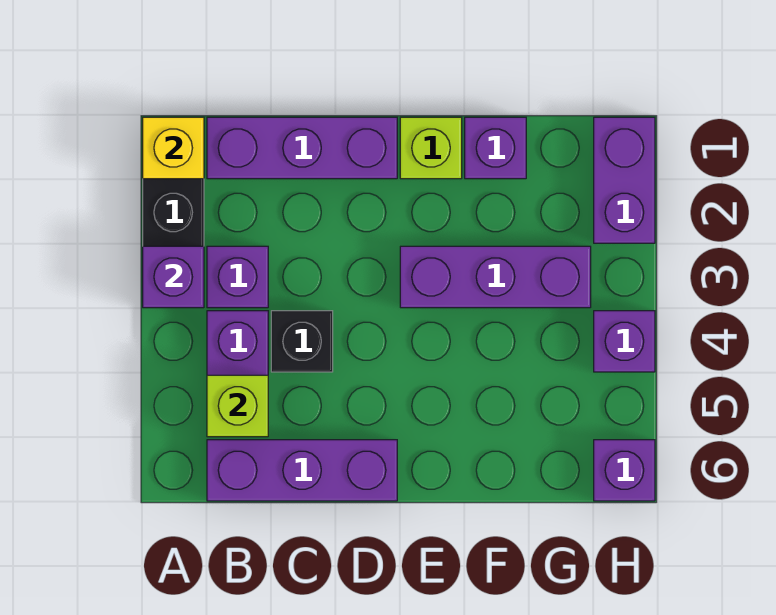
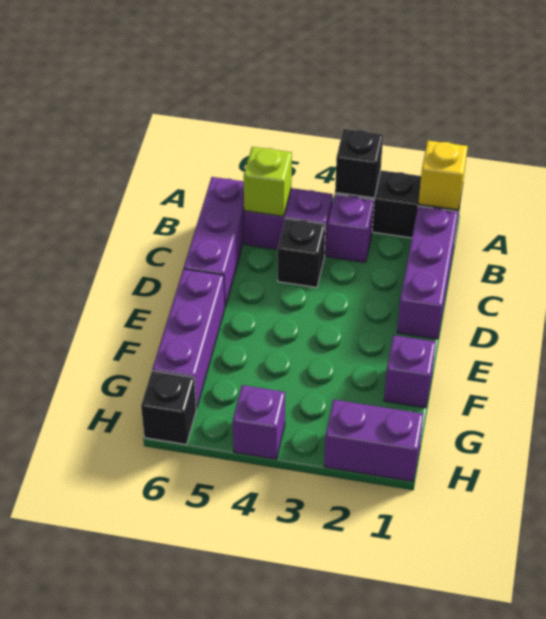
purple brick A3 level 2 -> black brick A3 level 2
lime brick E1 level 1 -> none
purple brick E3:G3 level 1 -> purple brick E6:G6 level 1
purple brick H6 level 1 -> black brick H6 level 1

